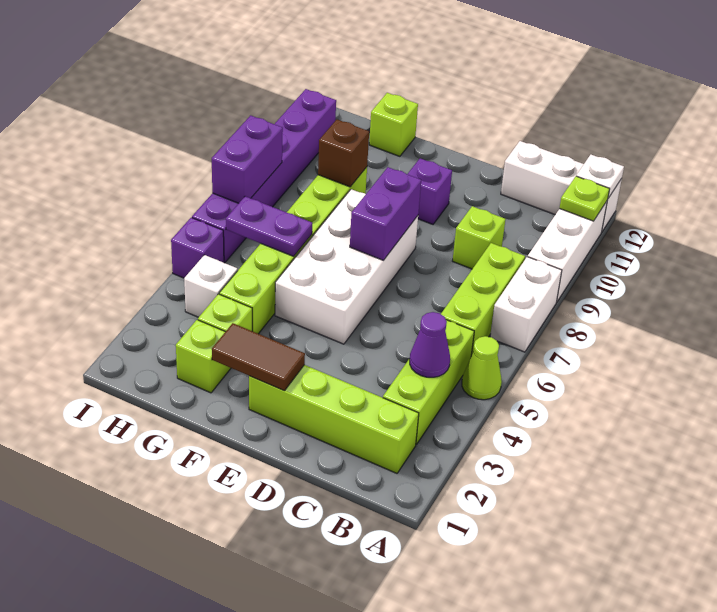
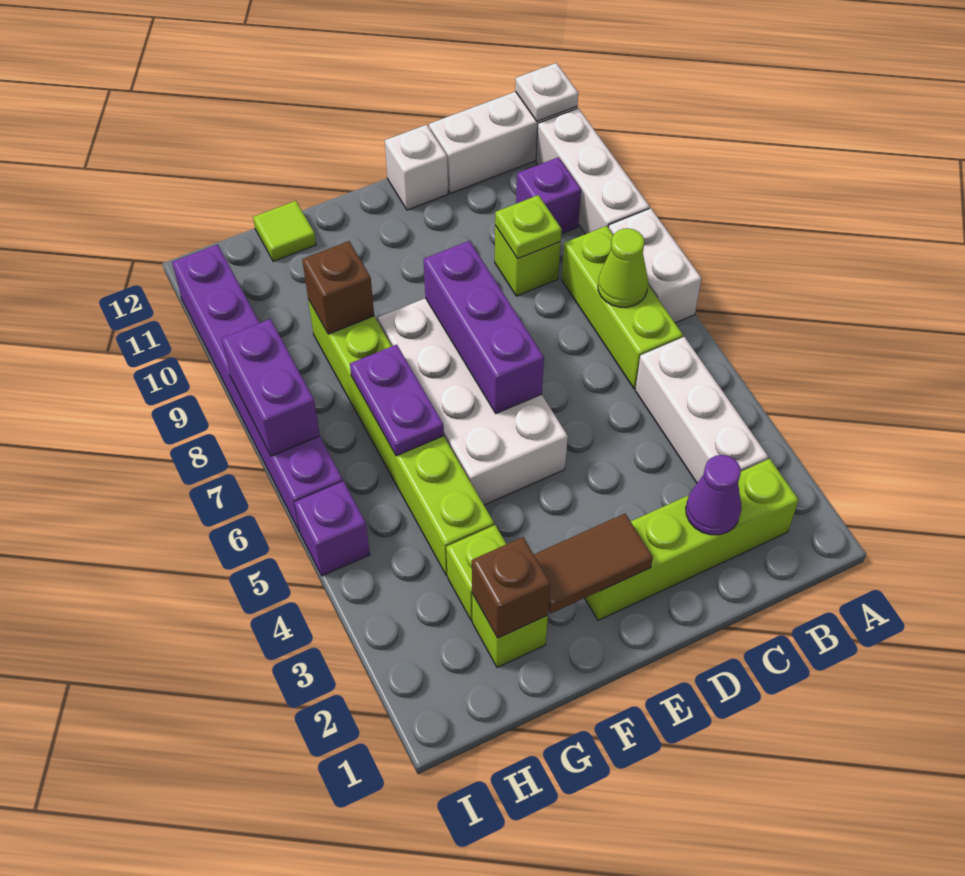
lime cone A5 level 1 -> lime cone B7 level 2
lime plate A11 level 2 -> lime plate C9 level 2
lime brick B3:B5 level 1 -> white brick B3:B5 level 1
purple cone B4 level 2 -> purple cone C2 level 2
purple brick E7:E8 level 2 -> purple brick E6:E8 level 2
purple brick E10 level 1 -> purple brick B10 level 1
none -> brown brick G2 level 2
purple plate G6:H6 level 2 -> purple plate G6:G7 level 2
lime brick G12 level 1 -> lime tile G12 level 1
white brick H4 level 1 -> white brick D12 level 1

